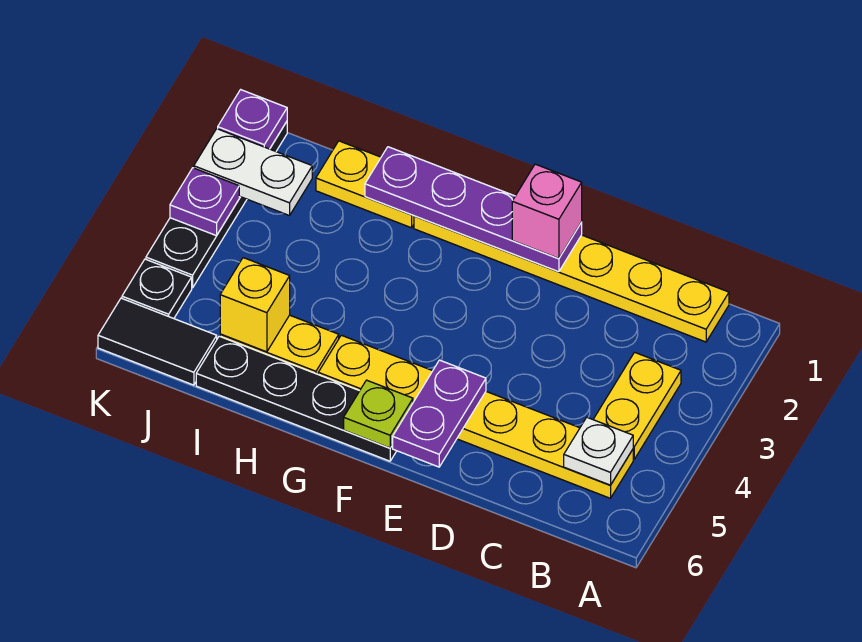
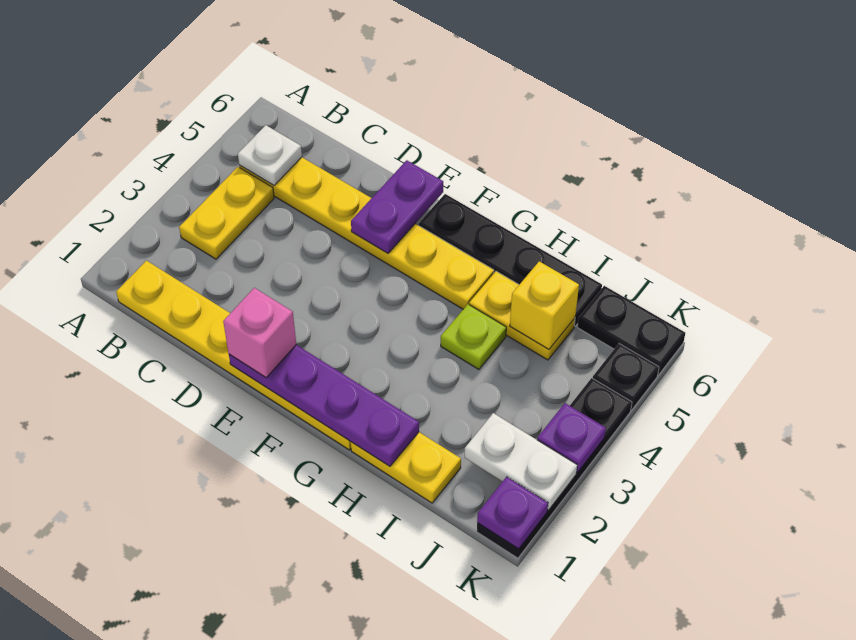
lime plate F6 level 2 -> lime plate H4 level 1
black tile J6:K6 level 1 -> black plate J6:K6 level 1

